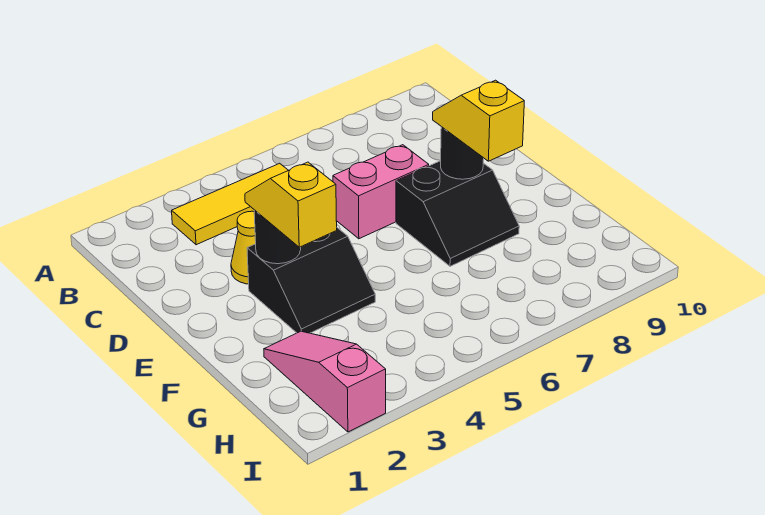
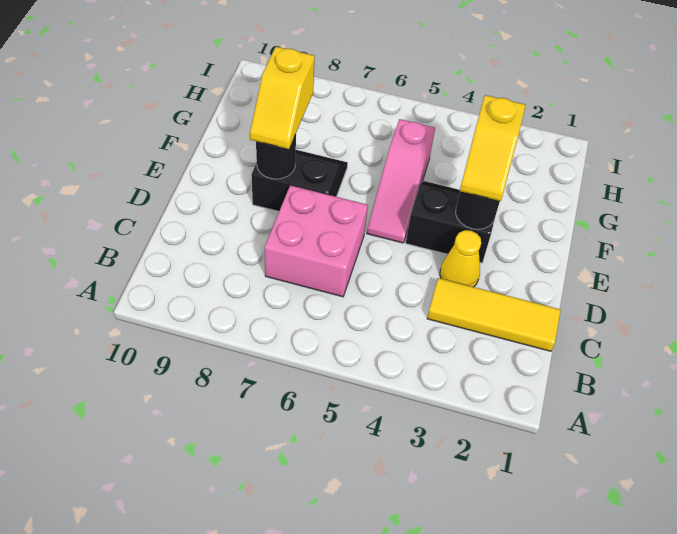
yellow tile B3:B5 level 1 -> yellow tile C1:C3 level 1
pink brick D6:D7 level 1 -> pink brick C6:D7 level 1
pink slope G2:I2 level 1 top I -> pink slope E5:G5 level 1 top G

